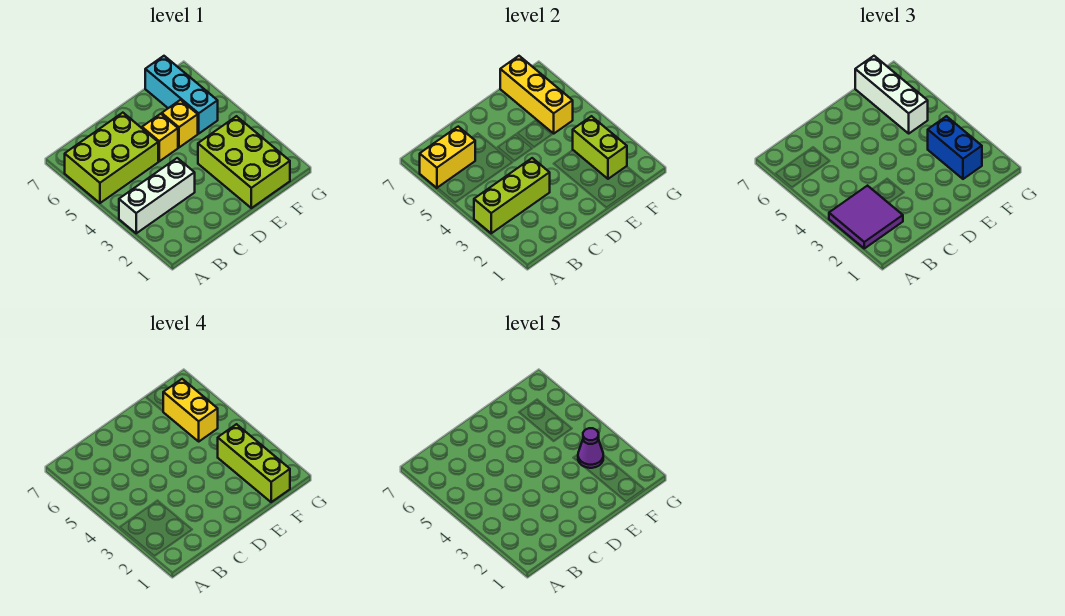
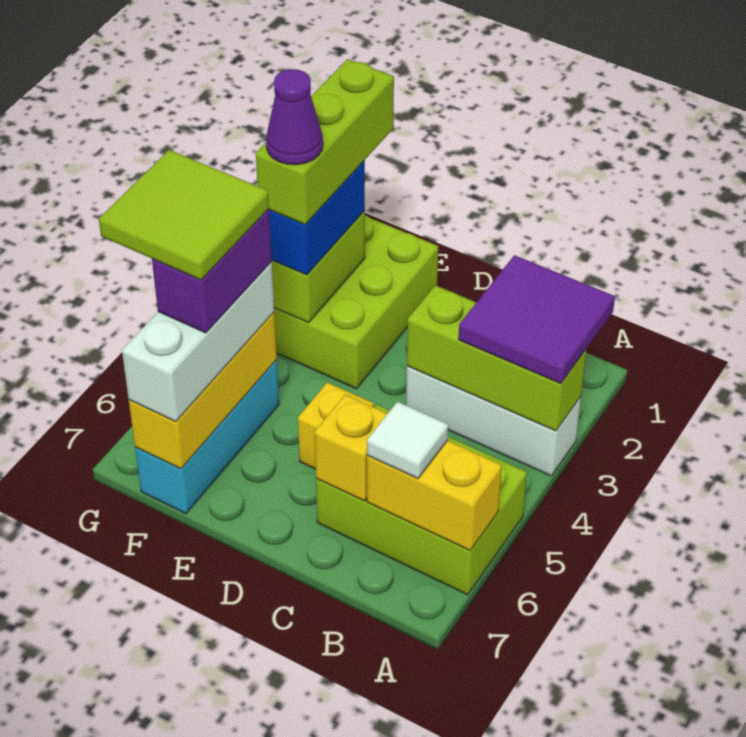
none -> white tile B6 level 3
yellow brick E5 level 1 -> yellow brick C6 level 2
yellow brick F5:F6 level 4 -> purple brick F5:F6 level 4
none -> lime tile F5:G6 level 5

